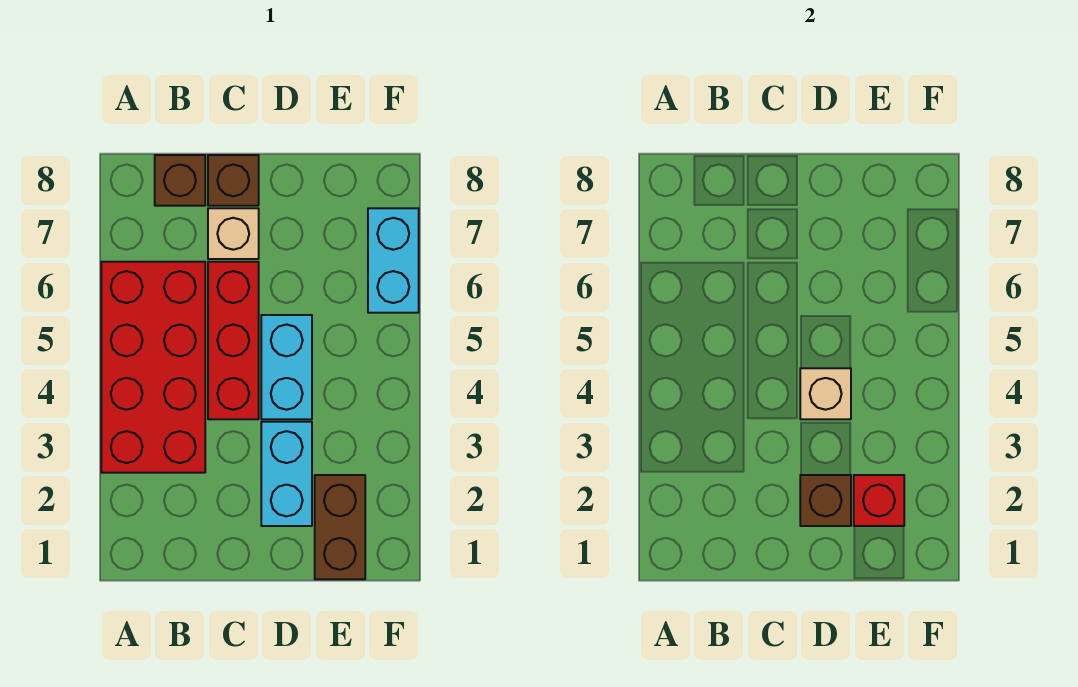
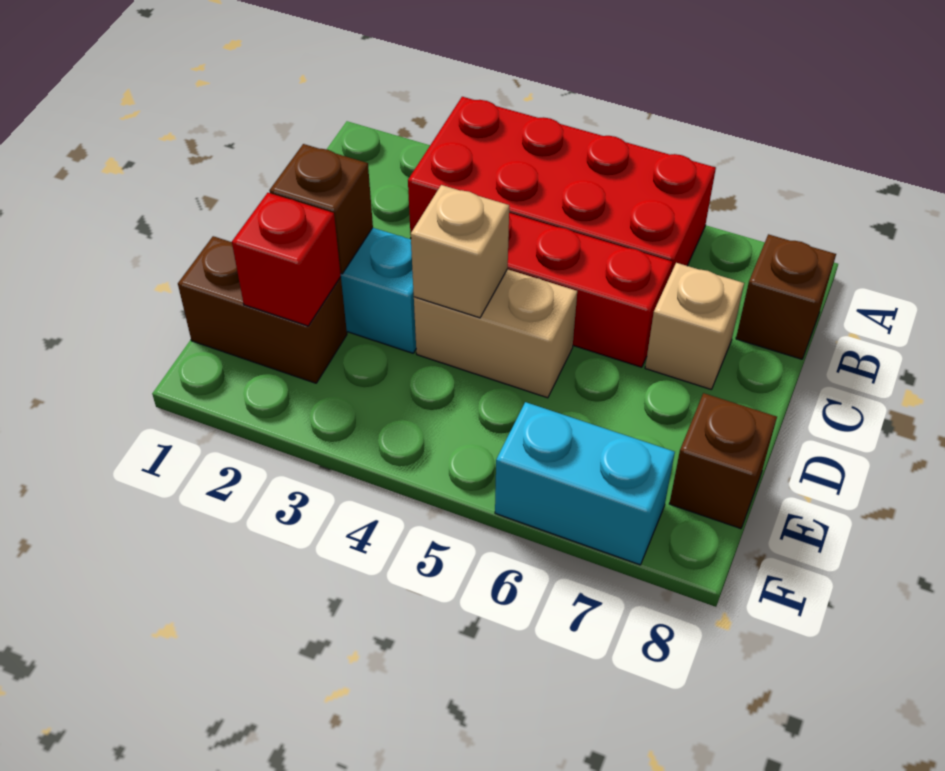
brown brick C8 level 1 -> brown brick E8 level 1
cyan brick D4:D5 level 1 -> tan brick D4:D5 level 1

